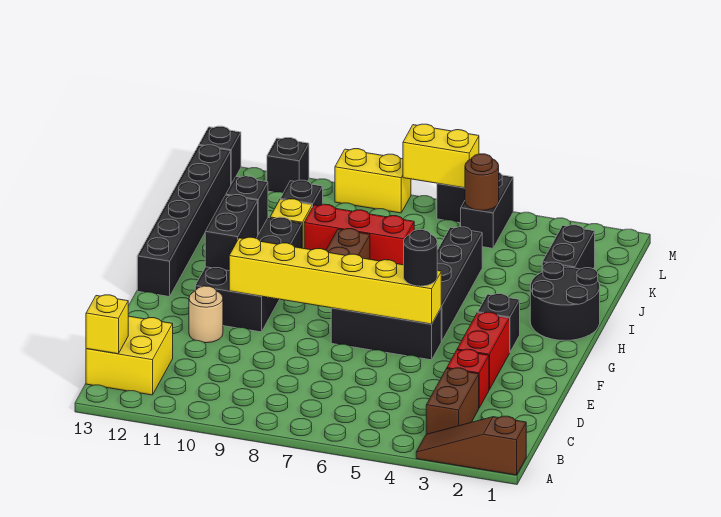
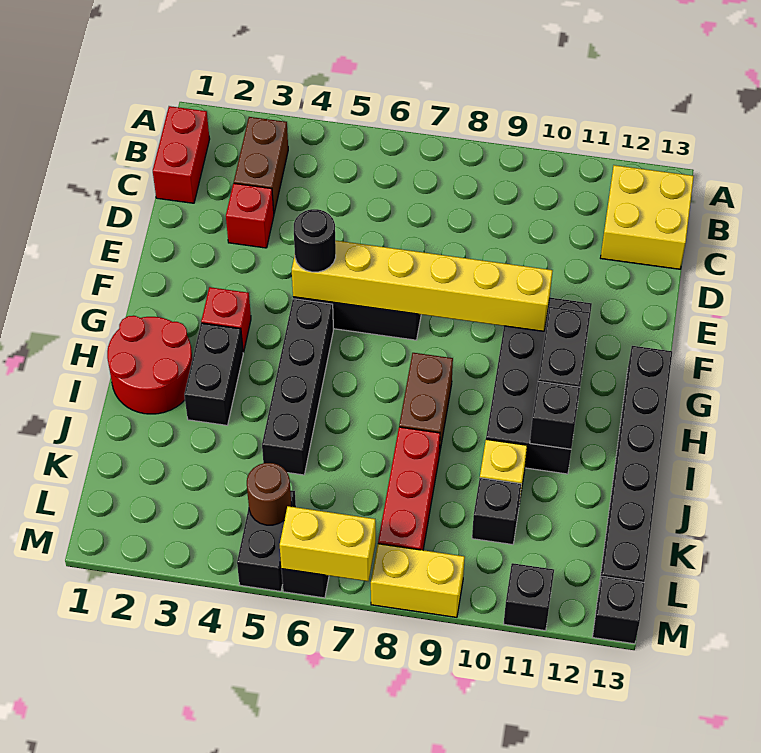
brown slope A1:A3 level 1 top 1 -> none
yellow brick B13 level 2 -> none
red brick E3:F3 level 1 -> red brick B1:C1 level 1
tan round brick E11 level 1 -> none
black brick G3 level 1 -> red brick G3 level 1
black round brick H1:I2 level 1 -> red round brick H1:I2 level 1
black brick J2:K2 level 1 -> black brick H3:I3 level 1
red brick J7:J9 level 1 -> red brick J8:L8 level 1

